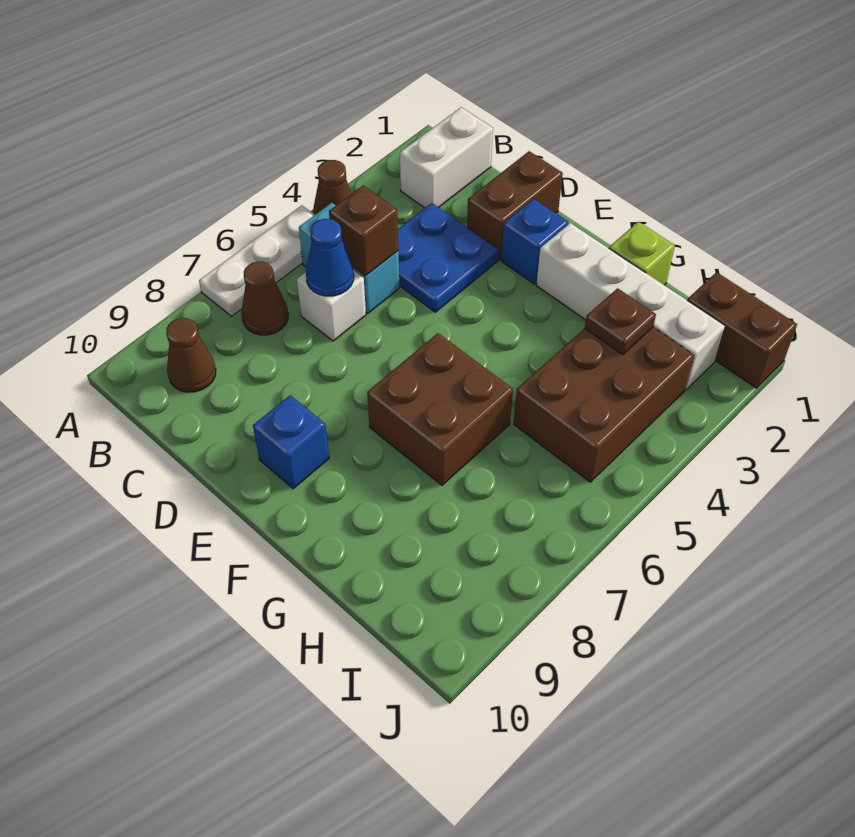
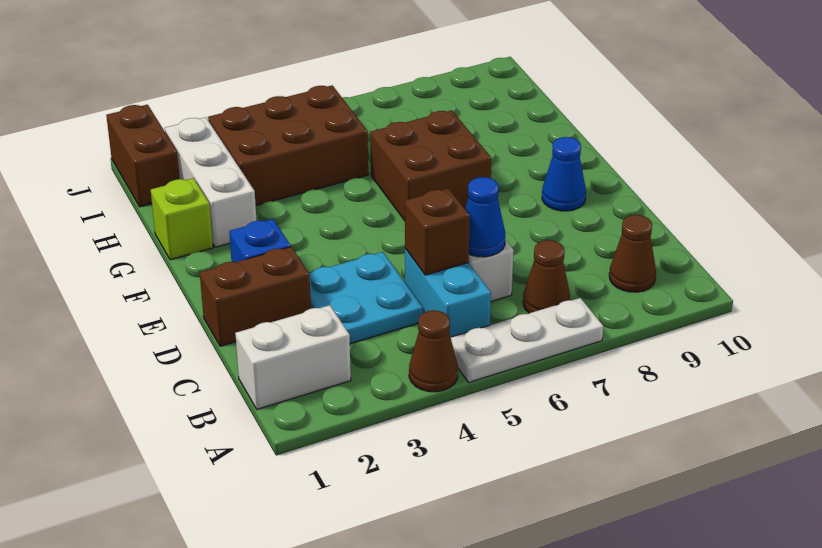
blue plate C3:D4 level 1 -> cyan plate C3:D4 level 1
blue brick E9 level 1 -> blue cone E9 level 1
white brick F2:I2 level 1 -> white brick G2:I2 level 1
brown plate H3 level 2 -> none

